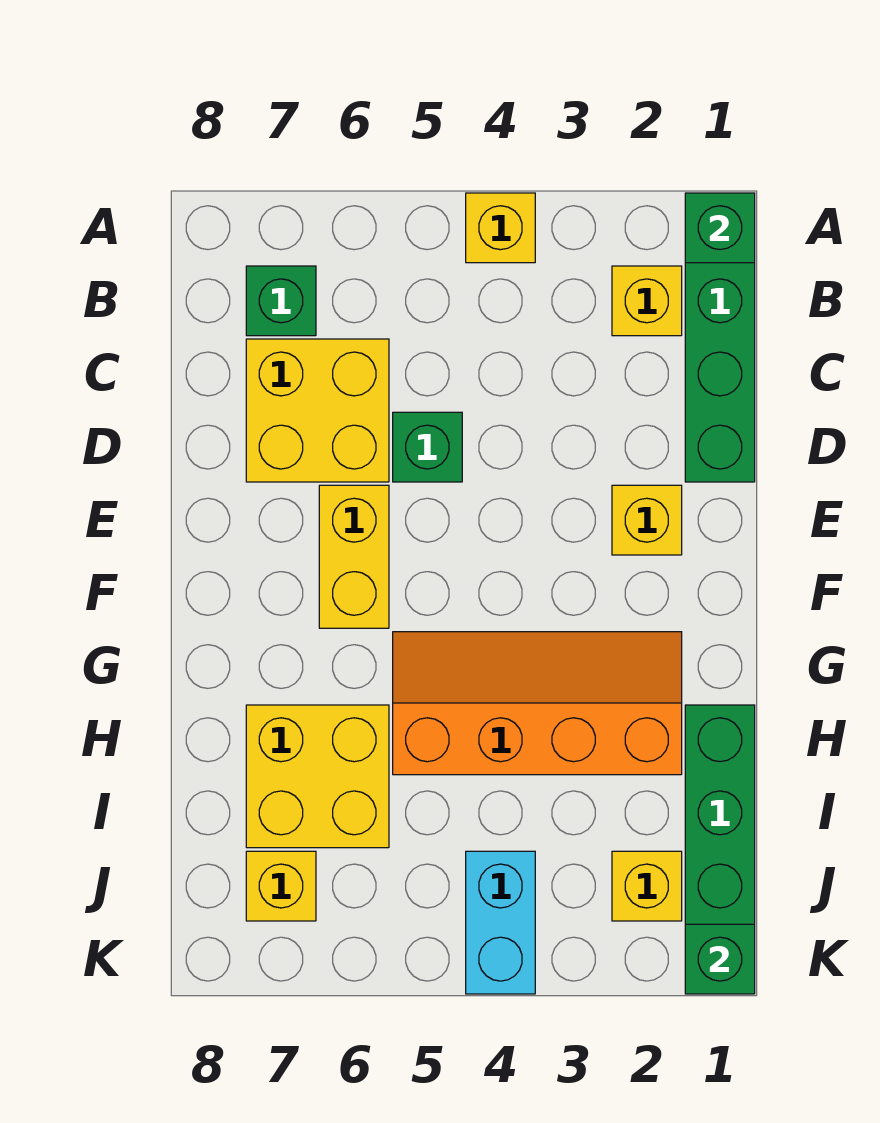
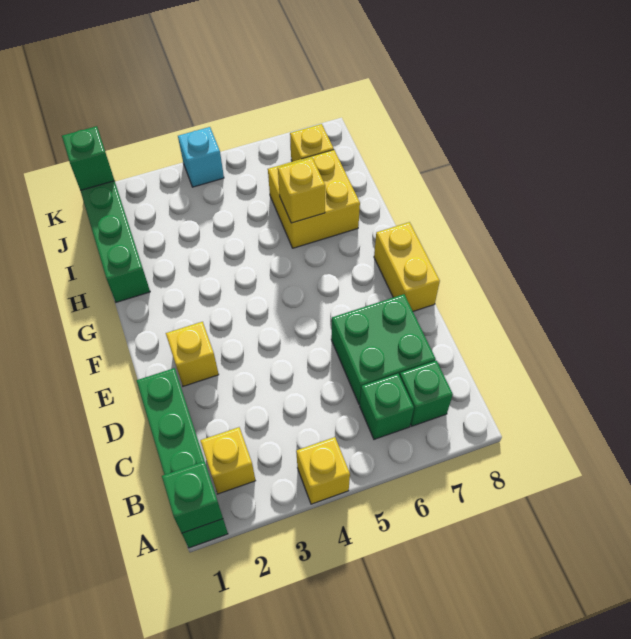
yellow brick C6:D7 level 1 -> green brick C6:D7 level 1
green brick D5 level 1 -> green brick B6 level 1
yellow brick E6:F6 level 1 -> yellow brick E8:F8 level 1
orange slope G2:H5 level 1 top H -> none
yellow brick J2 level 1 -> yellow brick H6 level 2
cyan brick J4:K4 level 1 -> cyan brick K4 level 1

